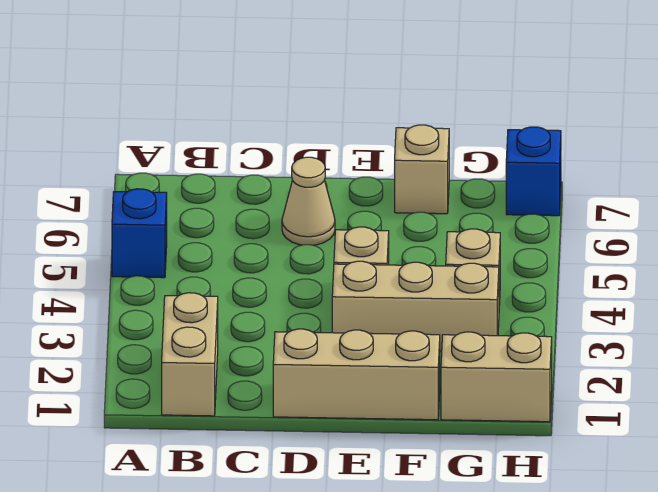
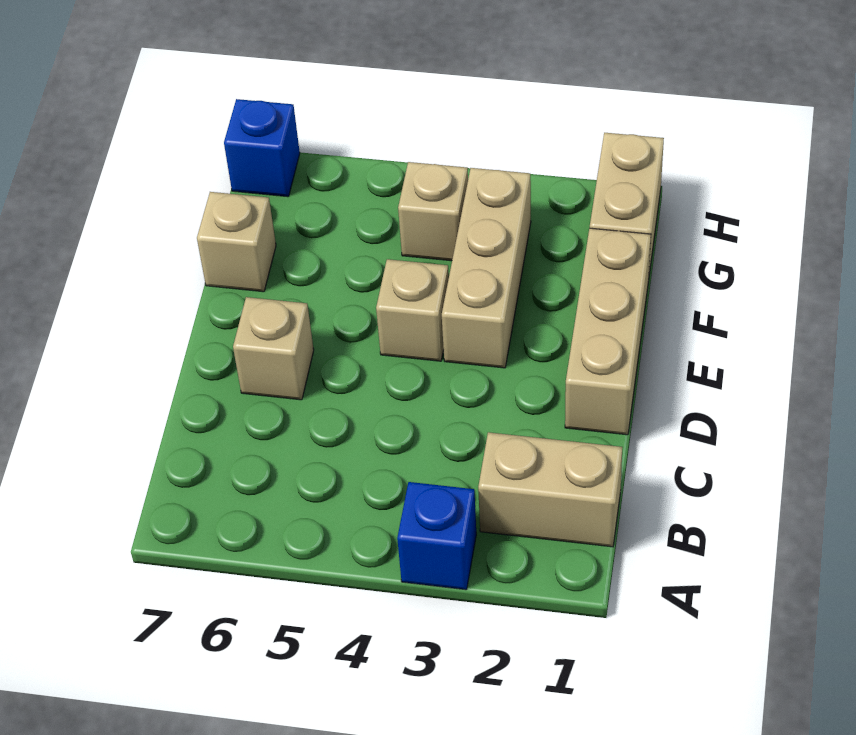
blue brick A5 level 1 -> blue brick A3 level 1
tan cone D6 level 1 -> tan brick D6 level 1

